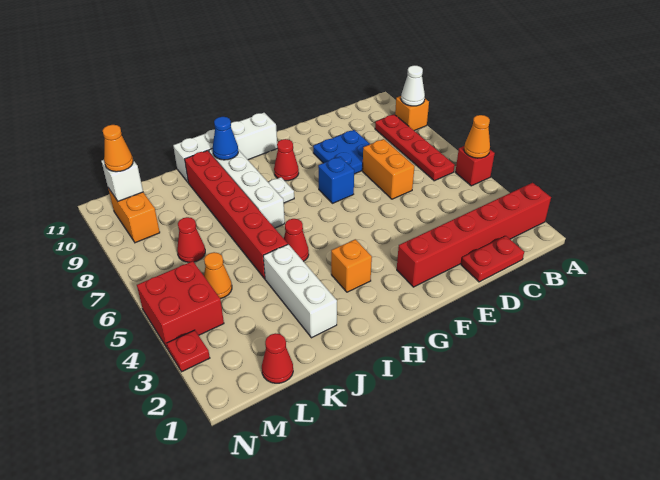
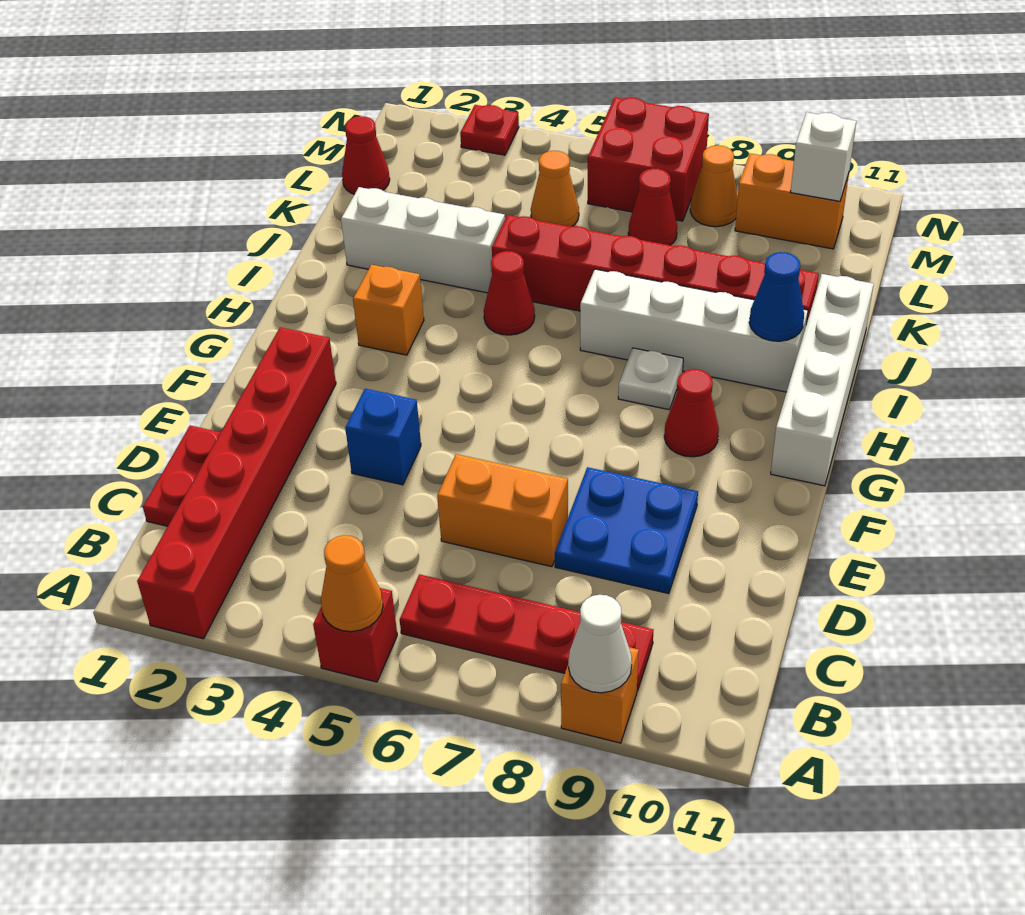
blue brick F7 level 1 -> blue brick E4 level 1
red brick M4:N5 level 1 -> red brick M6:N7 level 1
orange cone M10 level 3 -> orange cone M8 level 1

